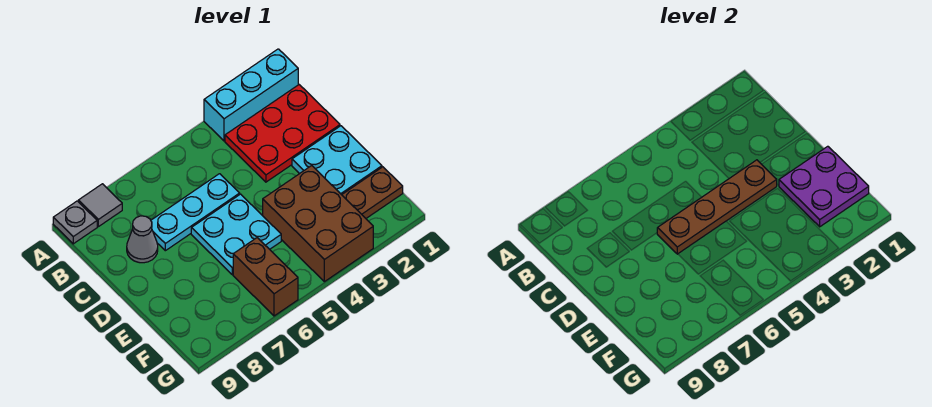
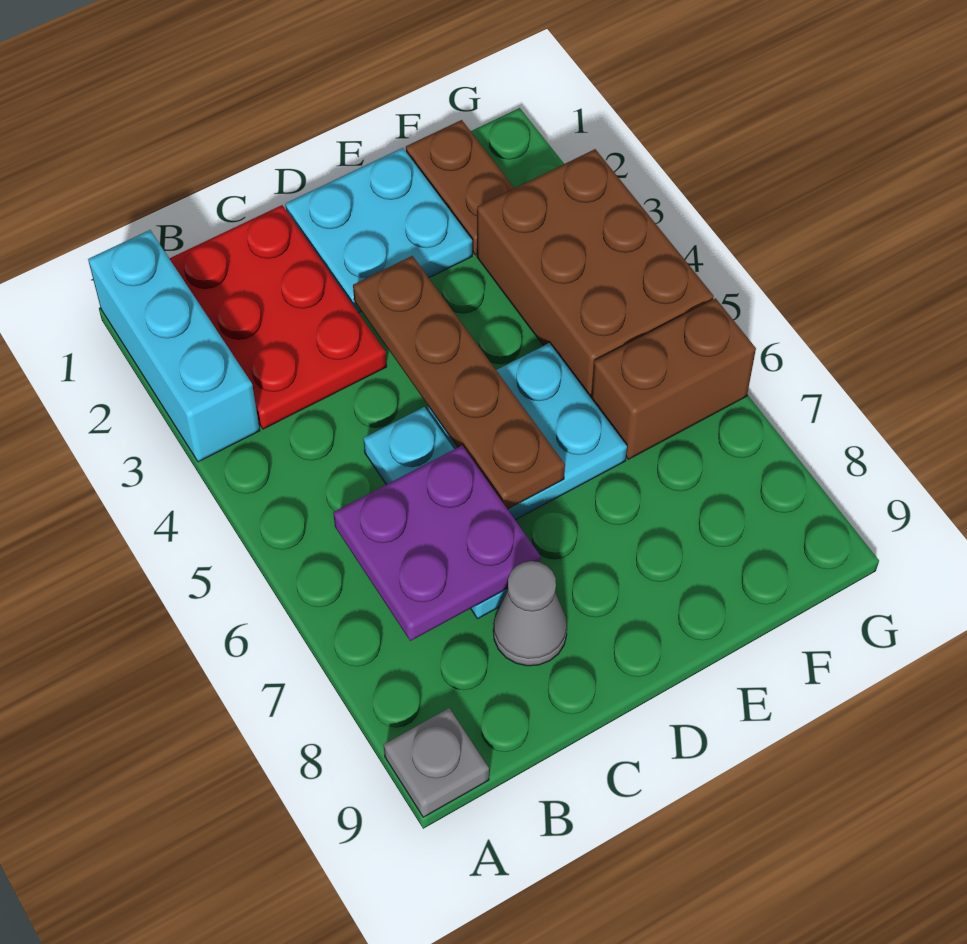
grey tile A8 level 1 -> none
purple plate E1:F2 level 2 -> purple plate B6:C7 level 2
brown brick E3:G4 level 1 -> brown brick F3:G5 level 1

